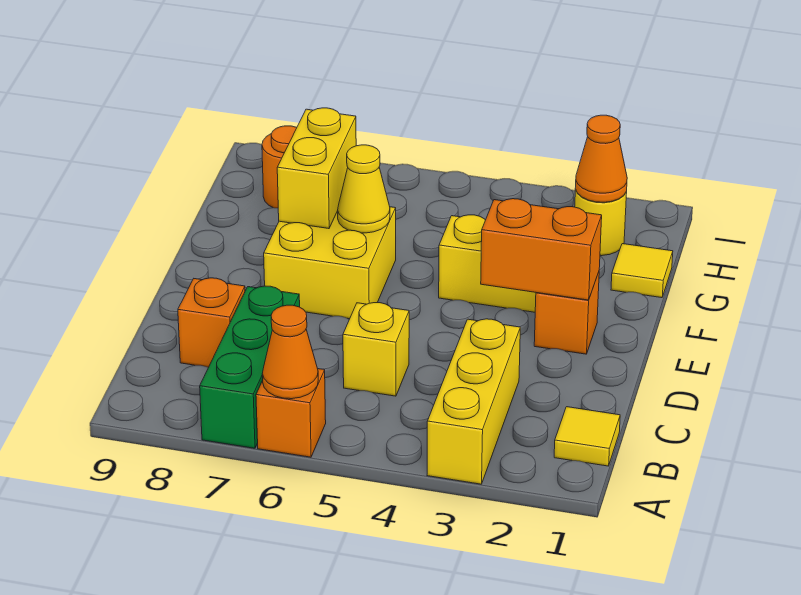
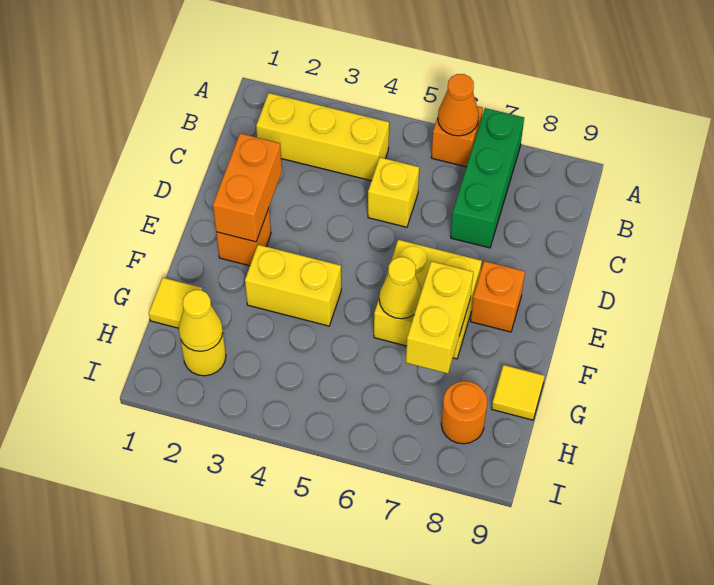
yellow brick A3:C3 level 1 -> yellow brick B2:B4 level 1
yellow tile B1 level 1 -> yellow tile G9 level 1
orange brick C8 level 1 -> orange brick E8 level 1
orange brick E2:E3 level 2 -> orange brick D2:E2 level 2
orange cone H2 level 2 -> yellow cone H2 level 2

